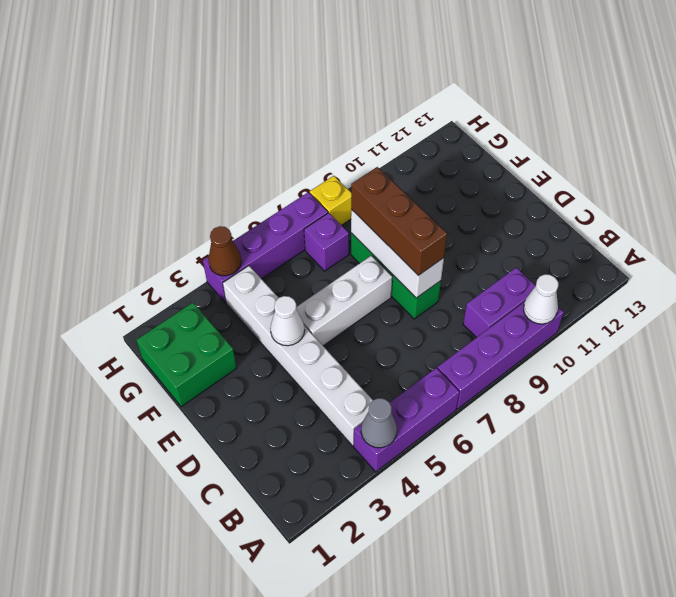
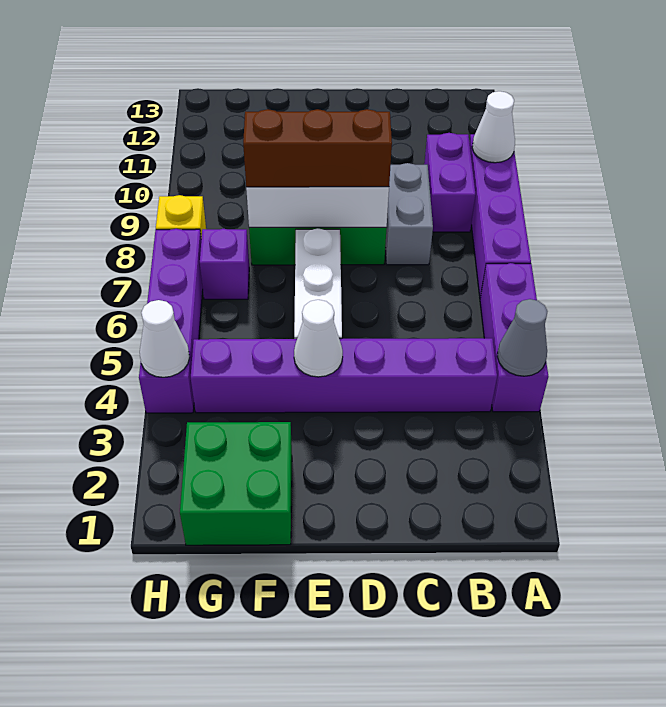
white brick B4:G4 level 1 -> purple brick B4:G4 level 1
none -> grey brick C8:C9 level 1
brown cone H4 level 2 -> white cone H4 level 2

